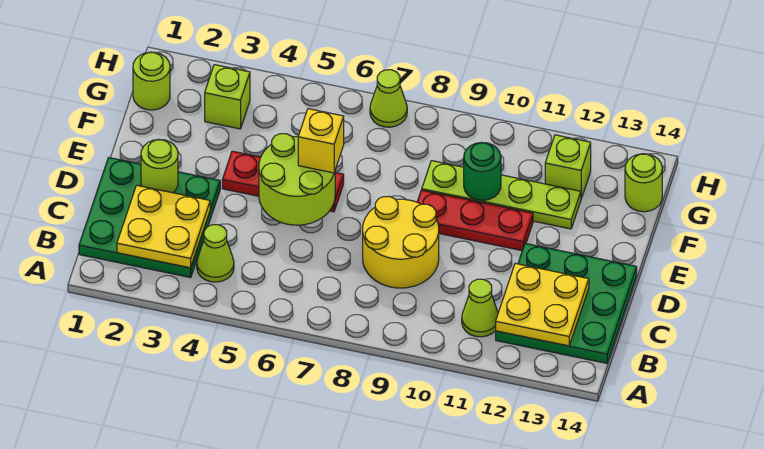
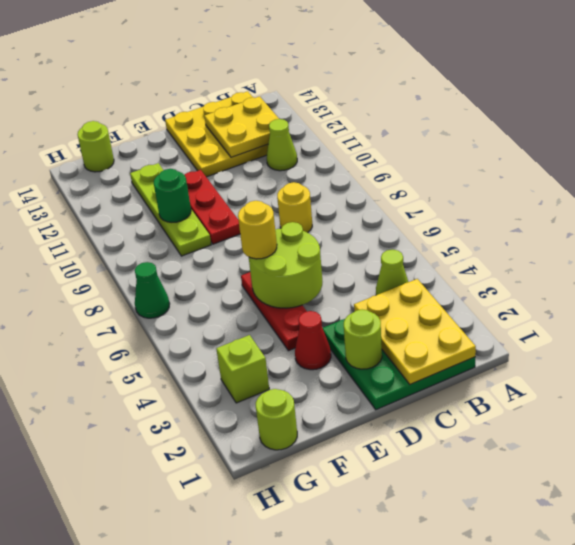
yellow plate B2:C3 level 2 -> yellow plate B1:C3 level 2
green plate B12:D14 level 1 -> yellow plate B12:D14 level 1
yellow round brick C8:D9 level 1 -> yellow round brick C8 level 1
none -> red cone E3 level 1
yellow brick E6 level 3 -> yellow round brick E6 level 3
lime brick G12 level 1 -> none
lime cone H7 level 1 -> green cone H7 level 1

